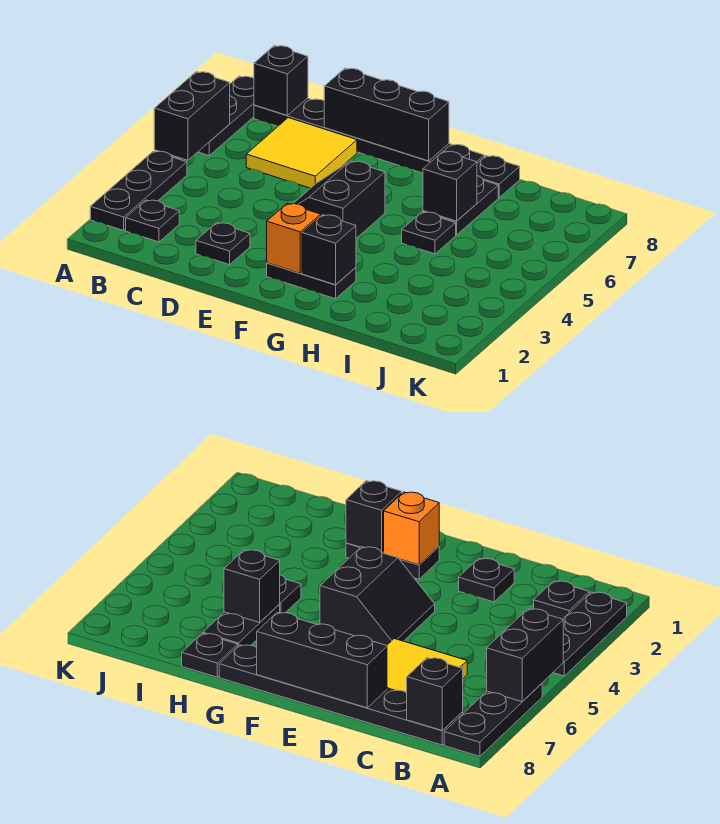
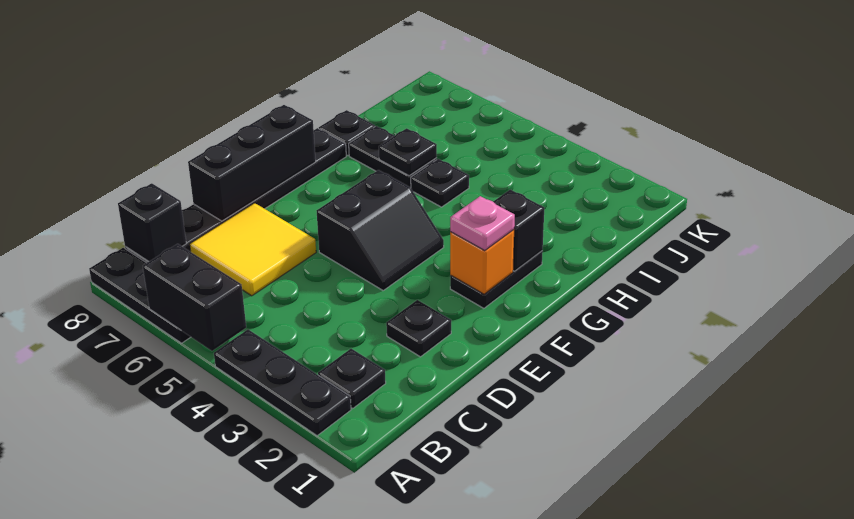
black slope E4:F5 level 1 top F -> black slope E4:F5 level 1 top 5
none -> pink plate F2 level 3
black brick H6 level 2 -> black plate H6 level 2

